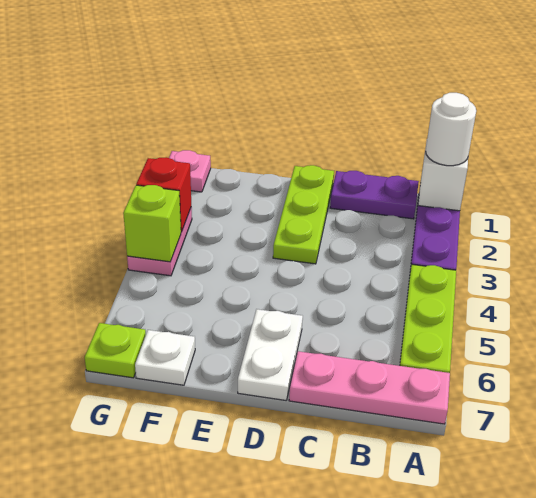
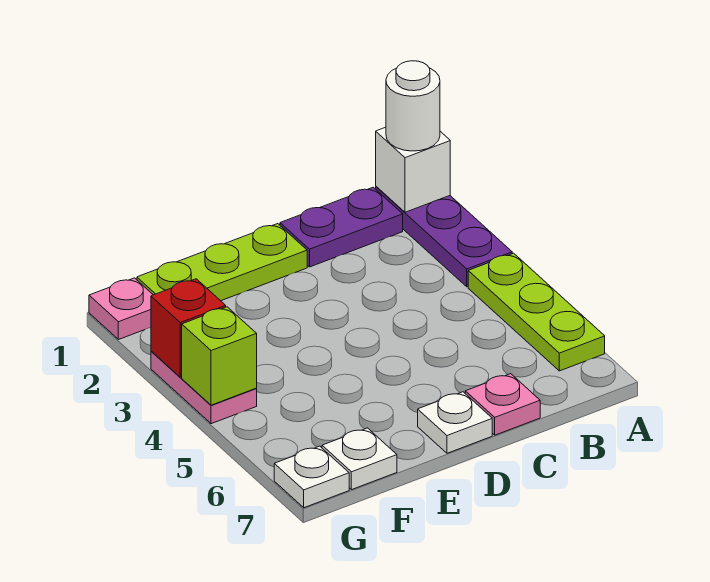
pink plate A7:C7 level 1 -> pink plate C7 level 1
lime plate D1:D3 level 1 -> lime plate D1:F1 level 1
white plate D6:D7 level 1 -> white plate D7 level 1
lime plate G7 level 1 -> white plate G7 level 1

